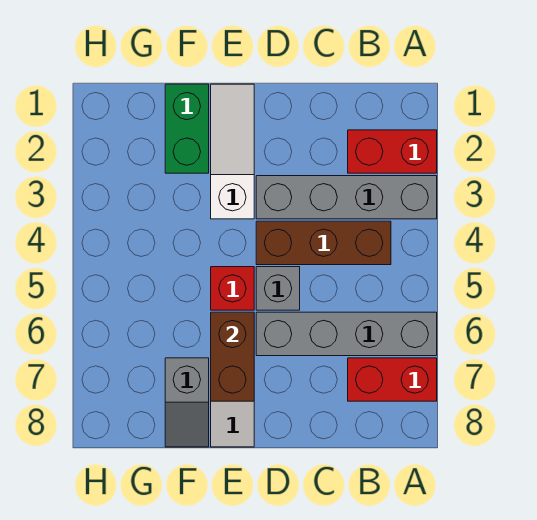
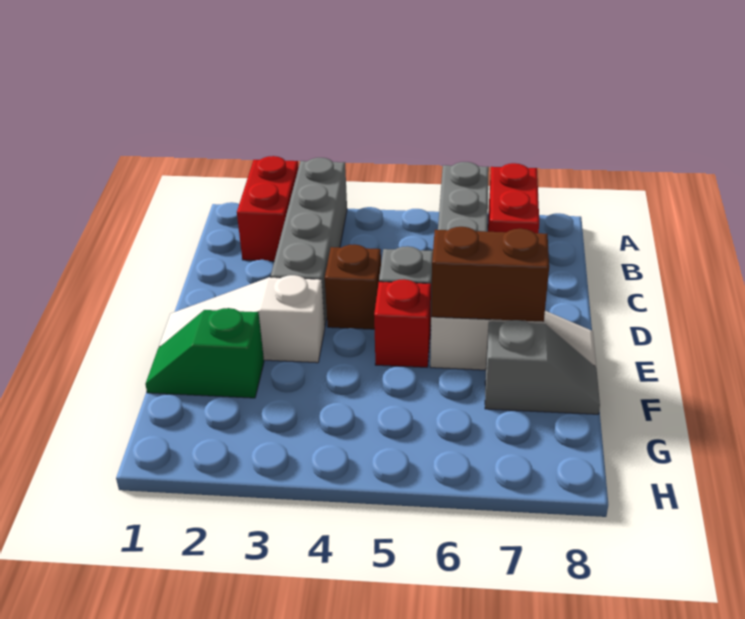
brown brick B4:D4 level 1 -> brown brick D4 level 1
green brick F1:F2 level 1 -> green slope F1:F2 level 1 top 2

